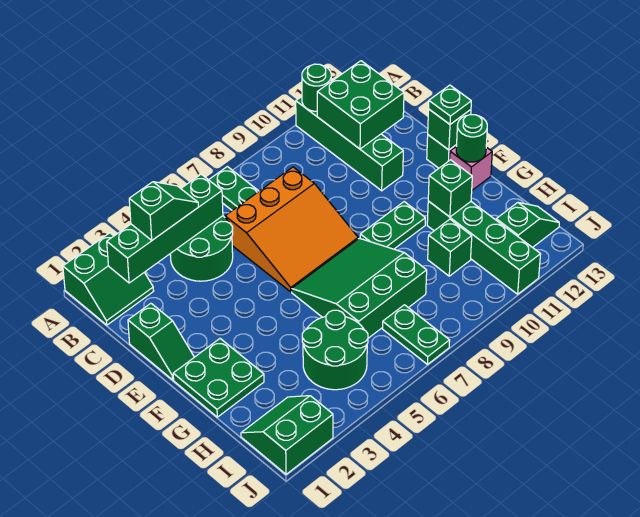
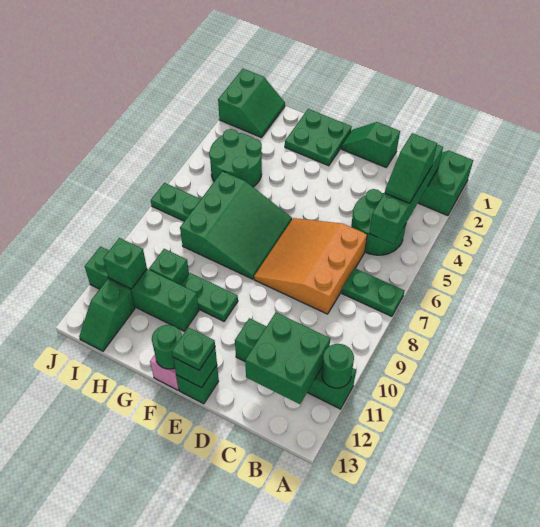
green plate F9:F10 level 1 -> green plate F10:G10 level 1
green brick G11 level 2 -> green brick I11 level 2

